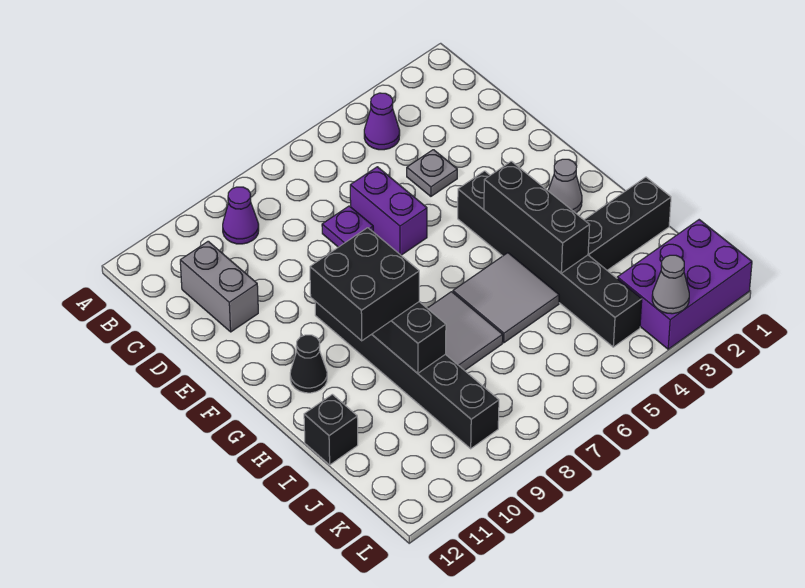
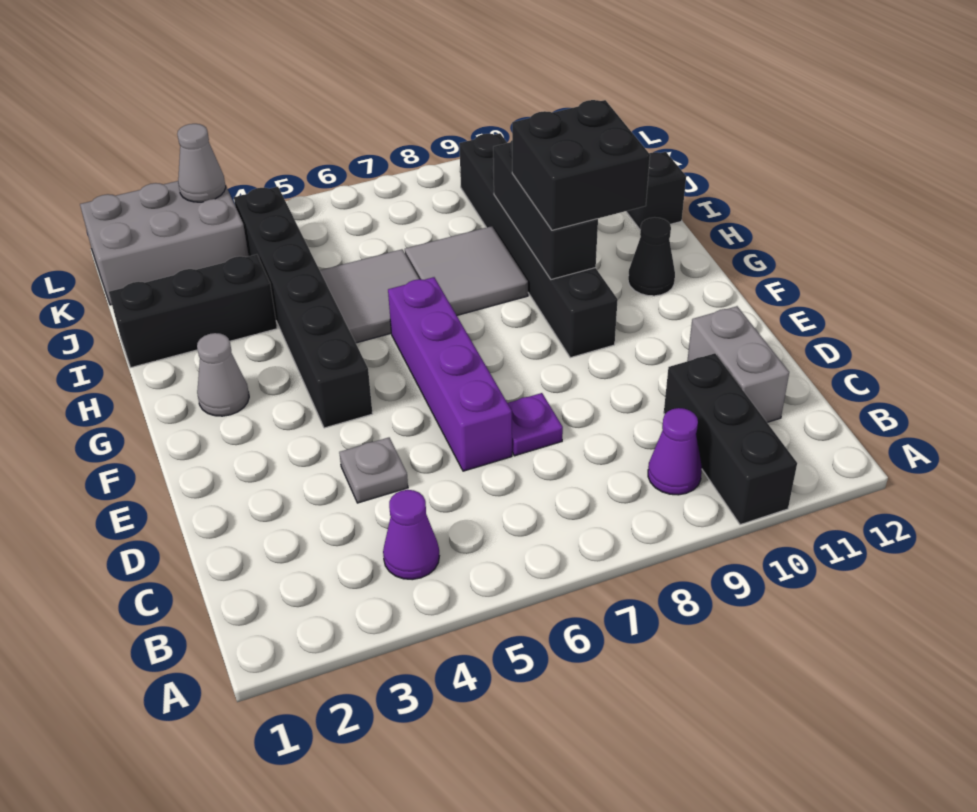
purple brick D6:E6 level 1 -> purple brick D6:G6 level 1
black brick G4:I4 level 2 -> black brick A10:C10 level 1
purple brick K1:L3 level 1 -> grey brick K1:L3 level 1

